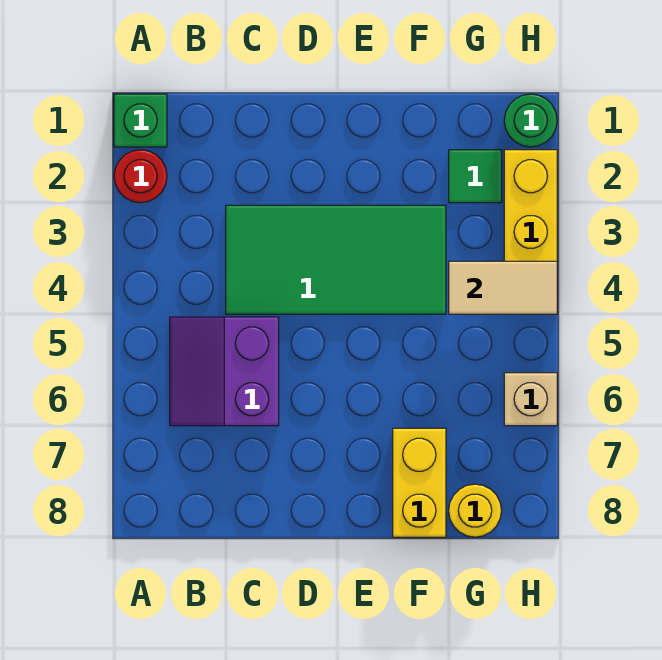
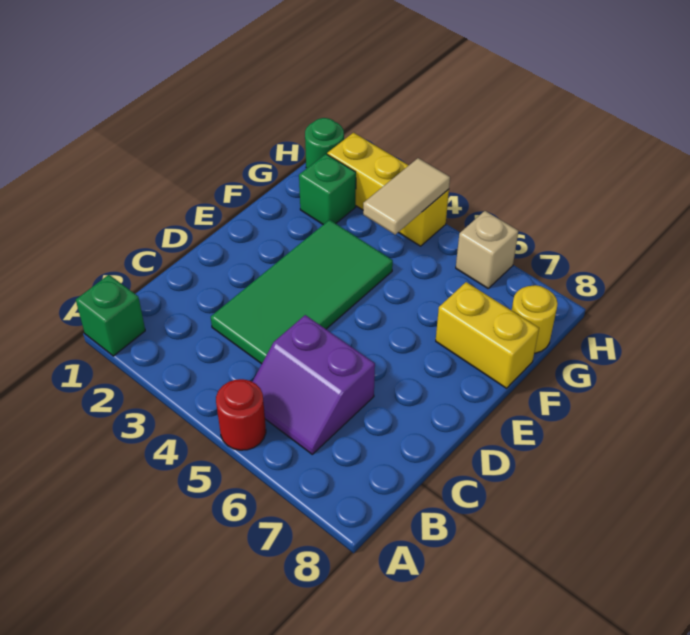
red round brick A2 level 1 -> red round brick A5 level 1
green tile G2 level 1 -> green brick G2 level 1

